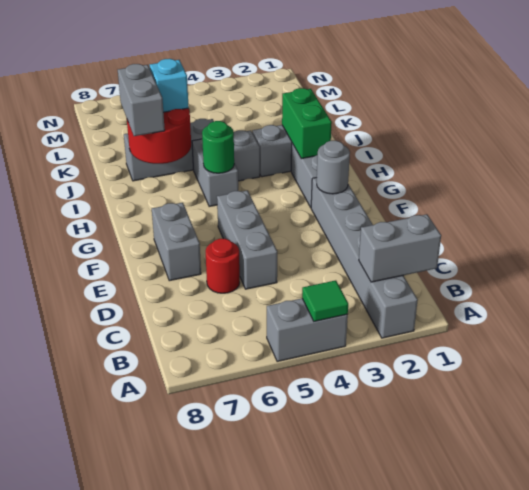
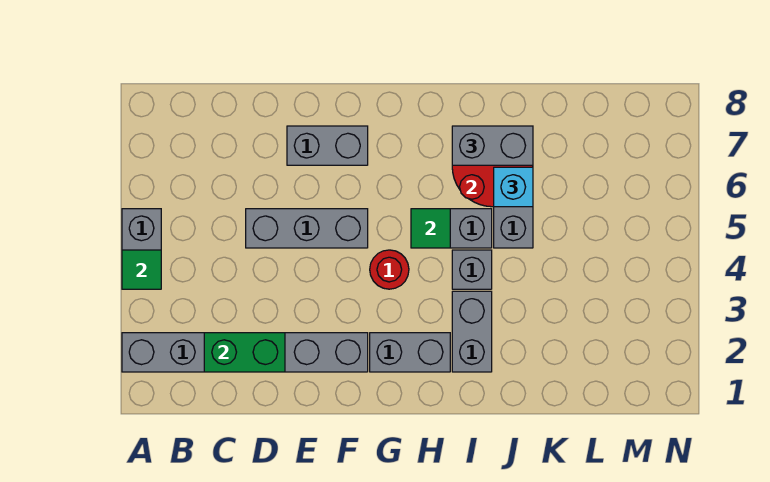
grey brick B1:B2 level 2 -> none
red round brick D6 level 1 -> red round brick G4 level 1
grey round brick F2 level 2 -> none
green brick H2:I2 level 2 -> green brick C2:D2 level 2
green round brick H5 level 2 -> green tile H5 level 2

